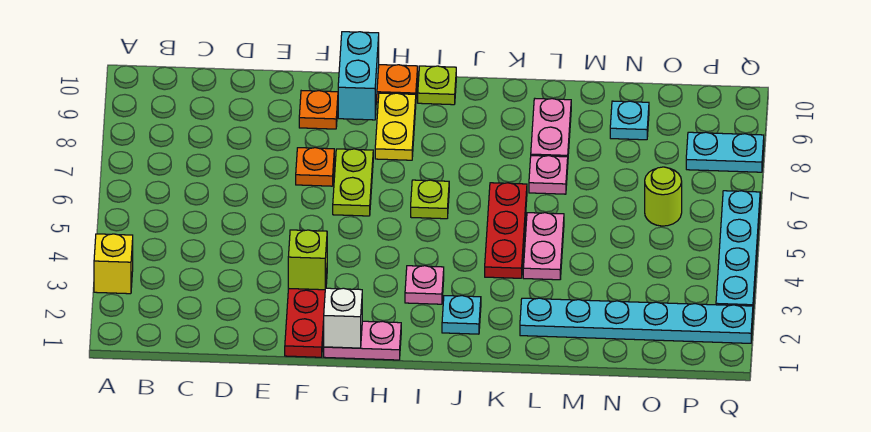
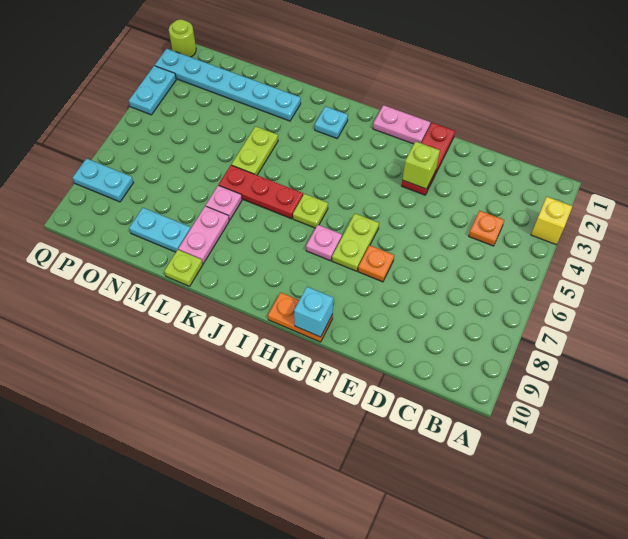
orange plate F9 level 1 -> orange plate C4 level 1
white brick G1 level 2 -> none
cyan brick G9:G10 level 2 -> cyan brick G10 level 2
yellow plate H8:H9 level 1 -> none
pink plate I3 level 1 -> pink plate H7 level 1
lime plate I10 level 1 -> lime plate L10 level 1
red plate K4:K6 level 1 -> red plate J6:L6 level 1
pink plate L4:L5 level 1 -> lime plate L4:L5 level 1
cyan plate N9 level 1 -> cyan plate M9:N9 level 1
lime round brick O6 level 1 -> lime round brick Q1 level 1
cyan plate Q3:Q6 level 1 -> cyan plate Q3:Q4 level 1

